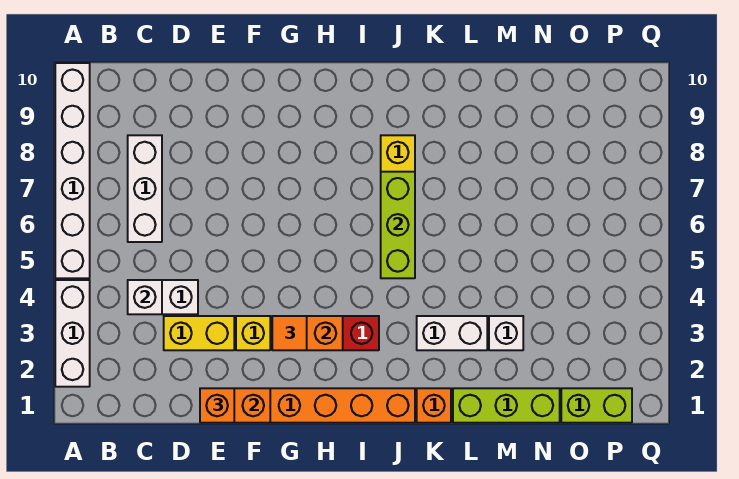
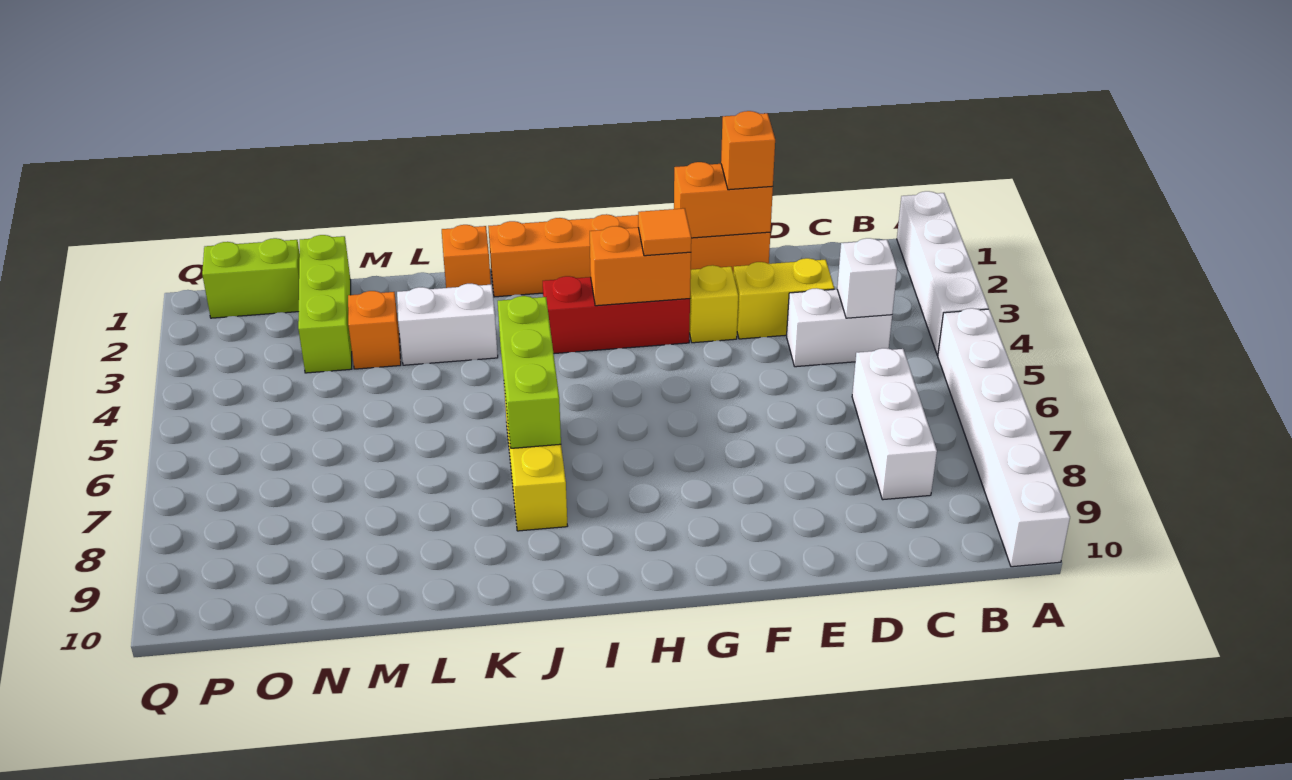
white brick A2:A4 level 1 -> white brick A1:A4 level 1
lime brick L1:N1 level 1 -> lime brick N1:N3 level 1
white brick M3 level 1 -> orange brick M3 level 1

